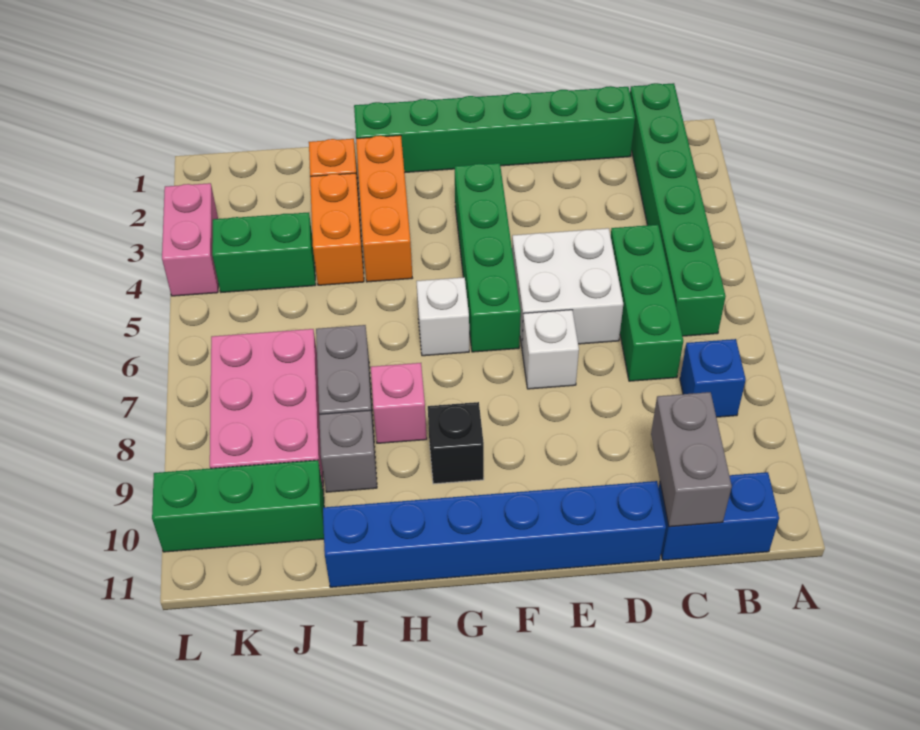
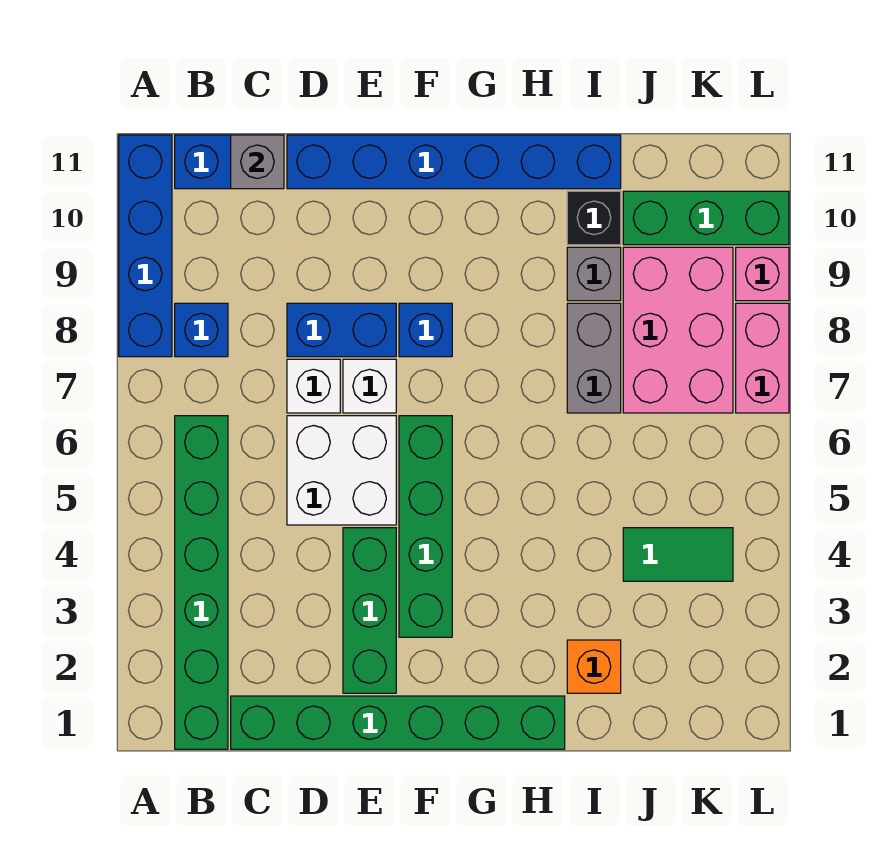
none -> blue brick A8:A11 level 1
green brick C5:C7 level 1 -> green brick E2:E4 level 1
grey brick C10:C11 level 2 -> grey brick C11 level 2
none -> blue brick D8:E8 level 1
none -> blue brick F8 level 1
white brick G6 level 1 -> white brick D7 level 1
black brick G9 level 1 -> black brick I10 level 1
orange brick H2:H4 level 1 -> none
pink brick H8 level 1 -> pink brick L9 level 1
orange brick I3:I4 level 1 -> none
green brick J4:K4 level 1 -> green tile J4:K4 level 1
pink brick L3:L4 level 1 -> pink brick L7:L8 level 1

